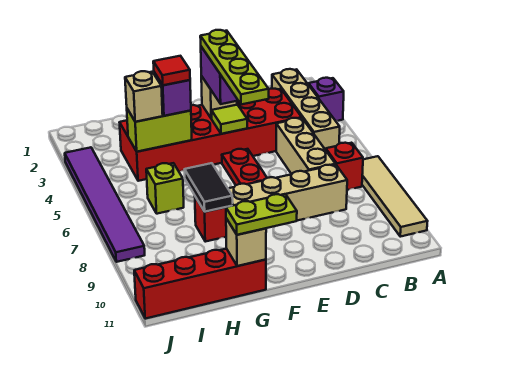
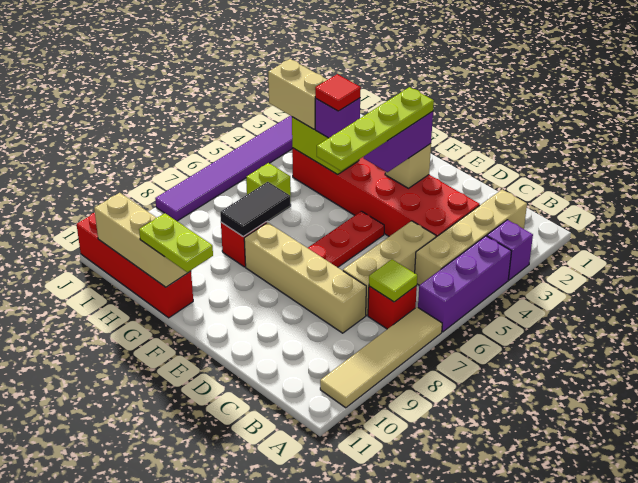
none -> purple brick A4:A6 level 1
lime tile E4 level 2 -> lime tile B7 level 2
tan brick G11 level 2 -> tan brick G11:I11 level 2
tan brick H4 level 3 -> tan brick H4:I4 level 3

